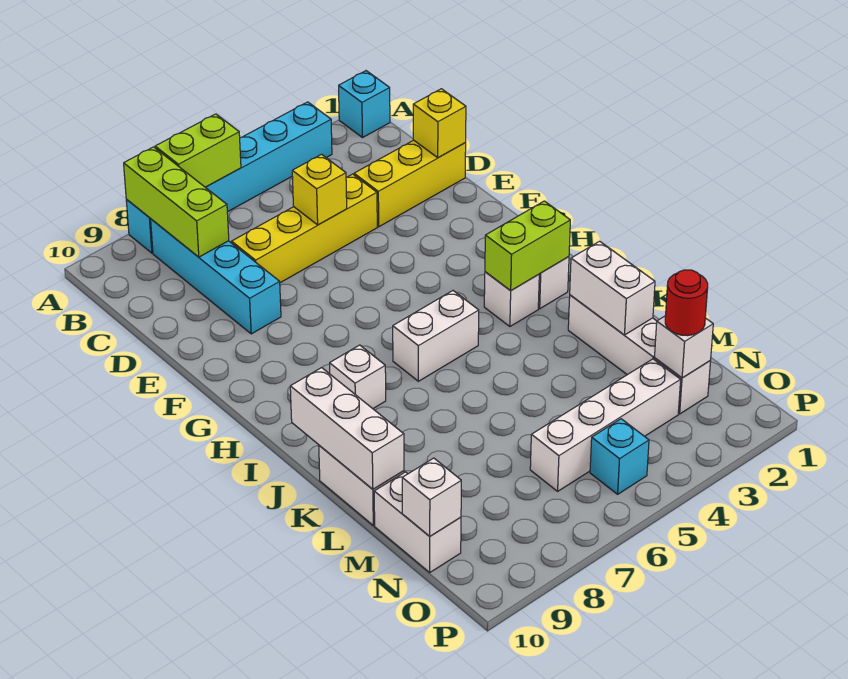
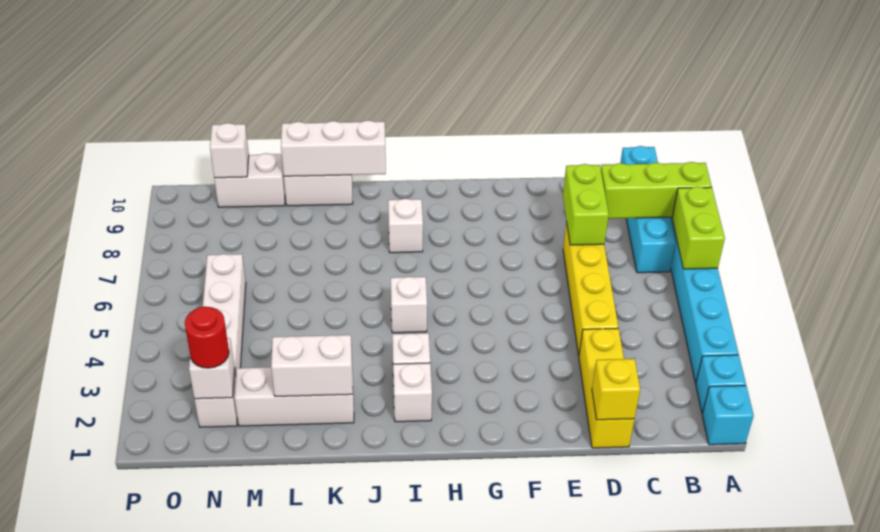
cyan brick B8:E8 level 1 -> cyan brick B7:B10 level 1
yellow brick D5 level 2 -> none
lime brick I2:I3 level 2 -> lime brick D7:D8 level 2
white brick I5:I6 level 1 -> white brick I5 level 1
cyan brick O5 level 1 -> cyan brick A2 level 1

